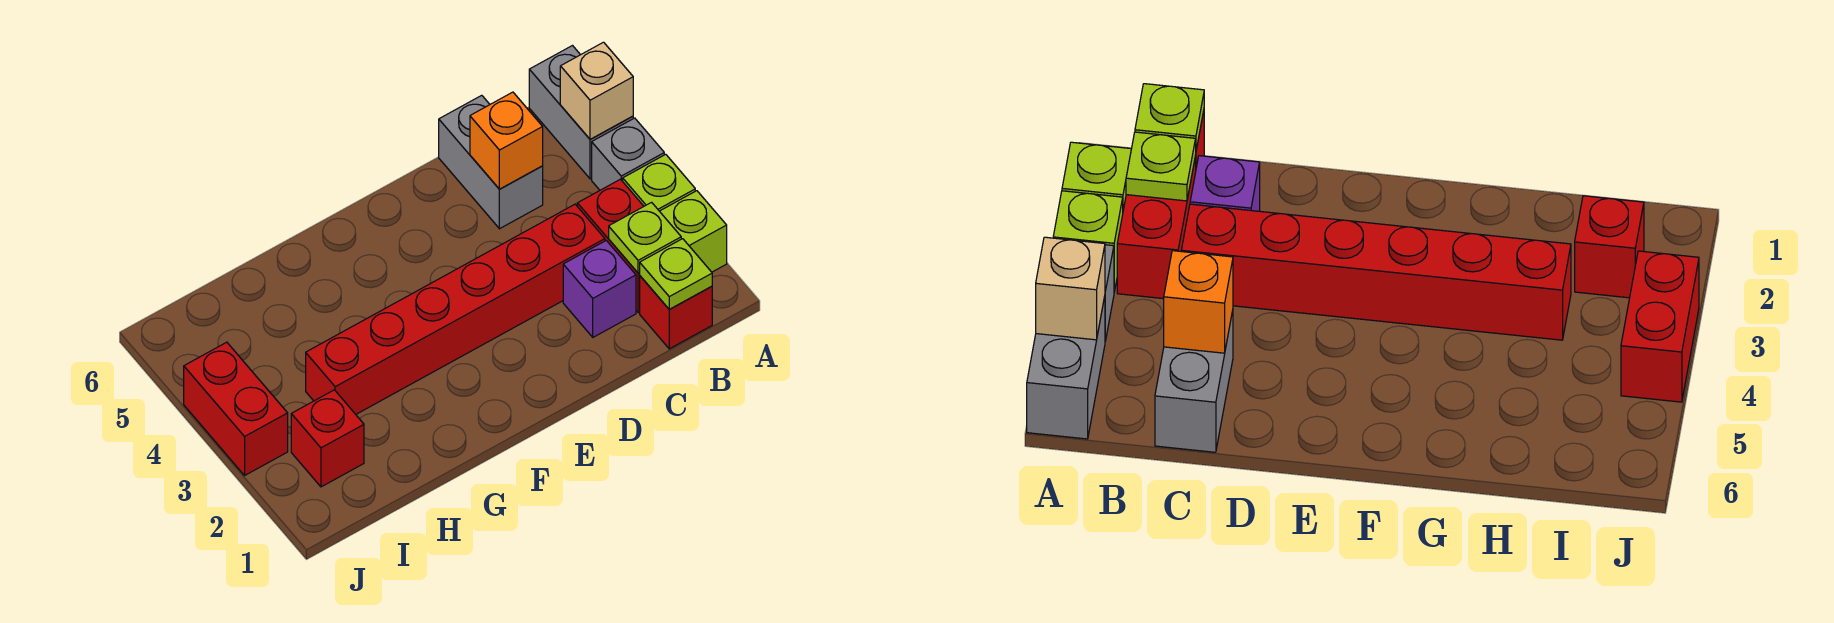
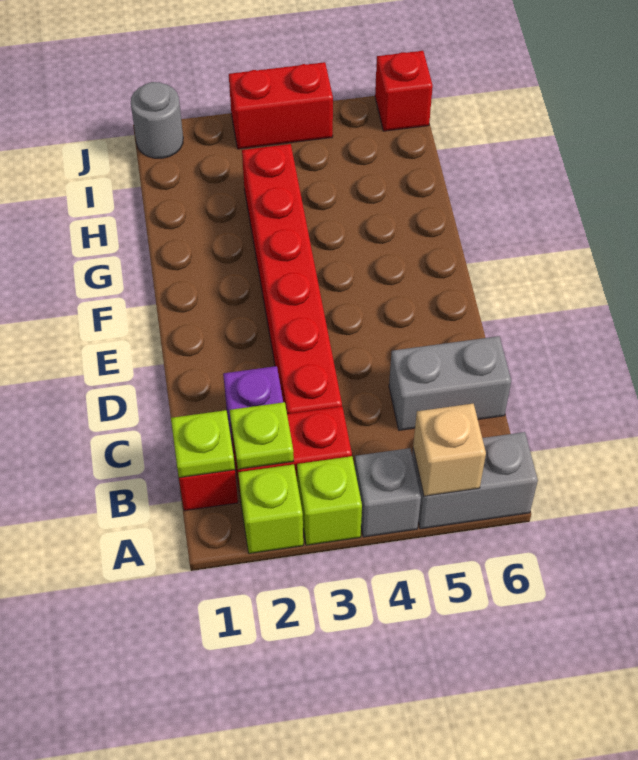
orange brick C5 level 2 -> none
red brick I2 level 1 -> red brick J6 level 1
none -> grey round brick J1 level 1

